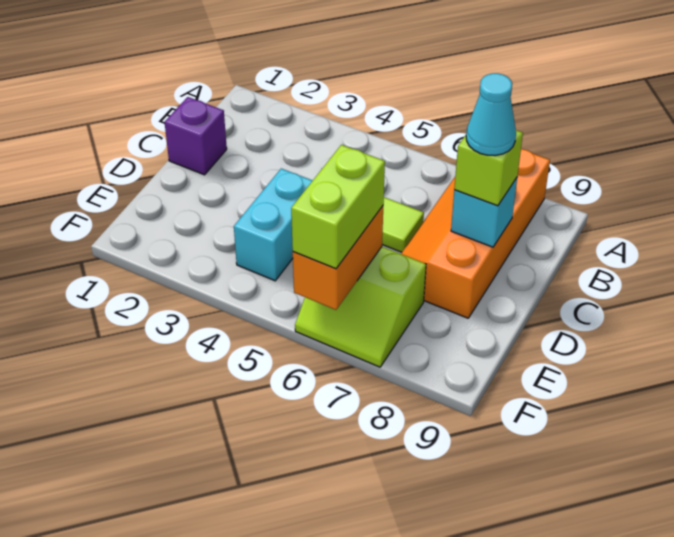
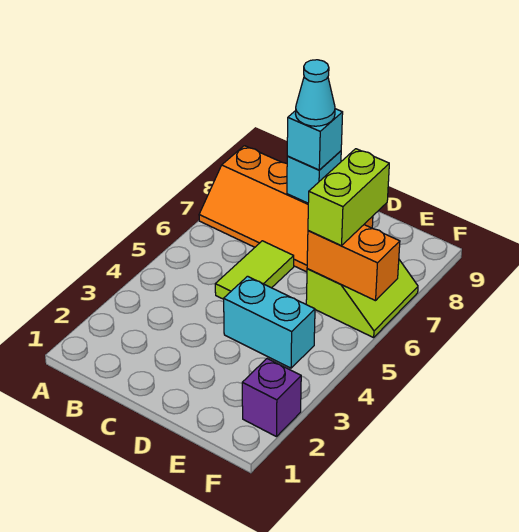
purple brick C1 level 1 -> purple brick F2 level 1
lime brick C8 level 3 -> cyan brick C8 level 3
lime brick E6:F6 level 3 -> lime brick E6:E7 level 3

